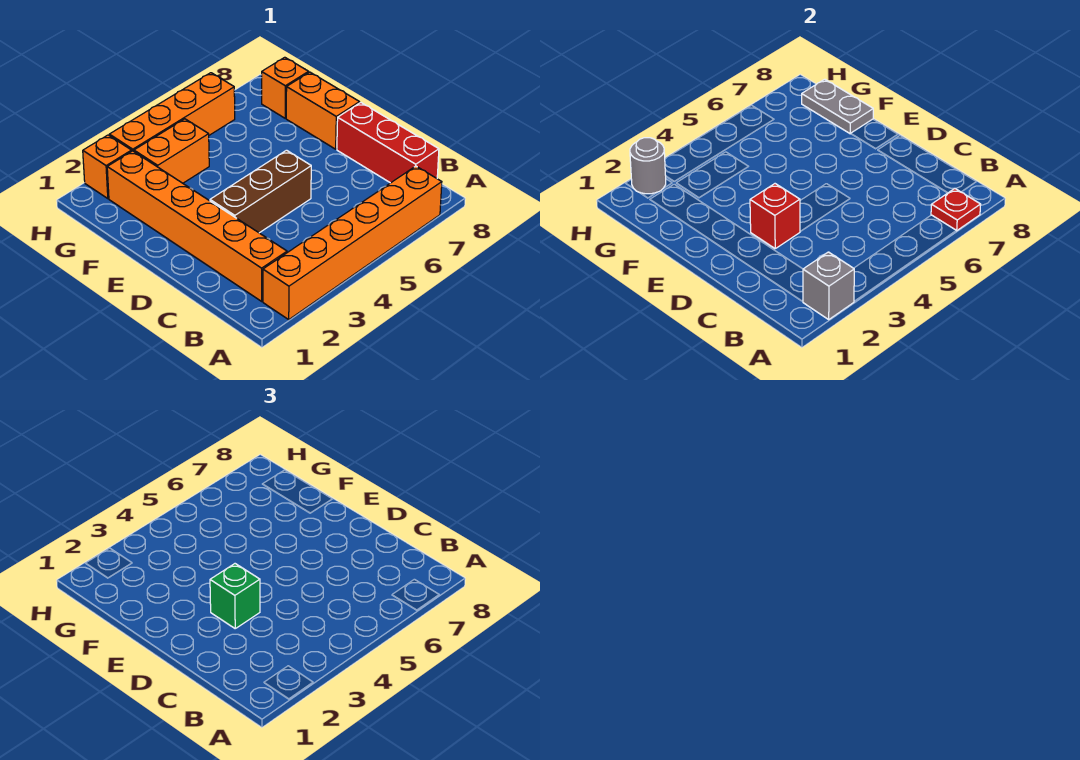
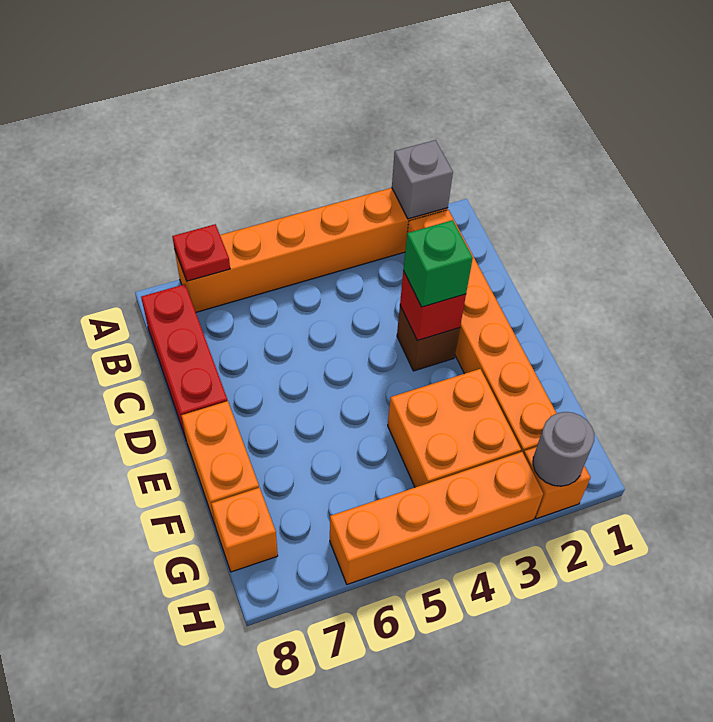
brown brick D3:D5 level 1 -> brown brick D3 level 1
grey plate F8:G8 level 2 -> none
orange brick G3:G4 level 1 -> orange brick F3:G4 level 1

